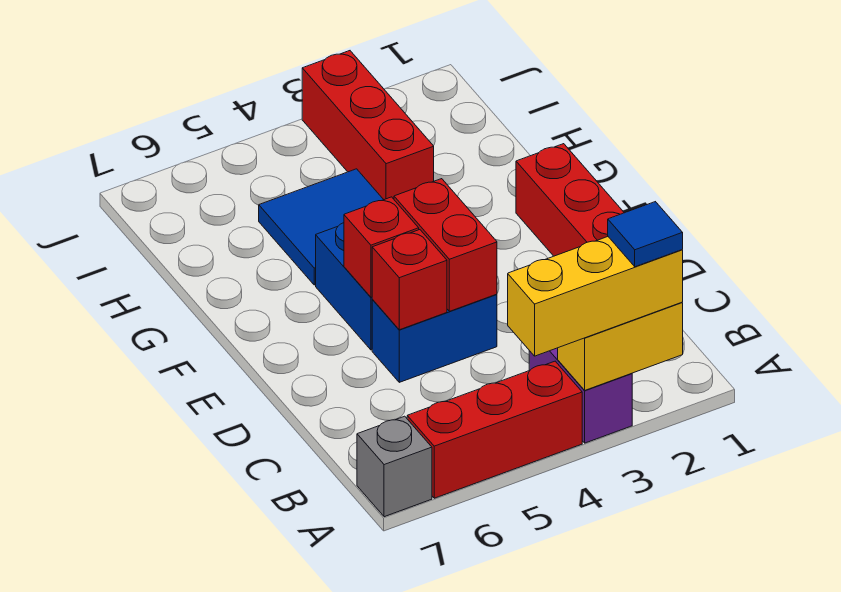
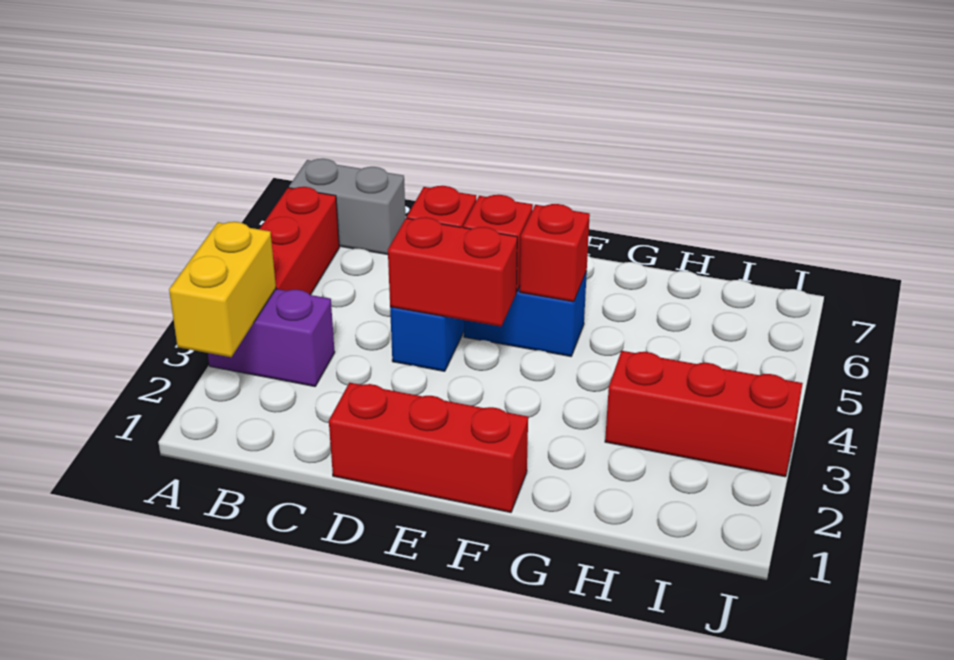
yellow brick A2:A4 level 3 -> none
blue tile A2 level 4 -> none
grey brick A7 level 1 -> grey brick A7:B7 level 1
none -> red brick F5 level 2
blue tile G4:H5 level 1 -> none

